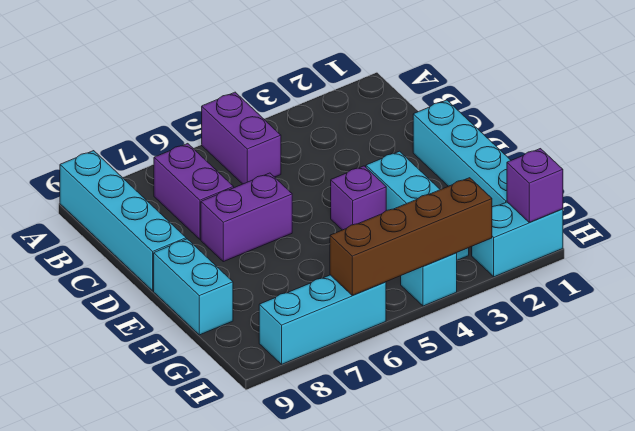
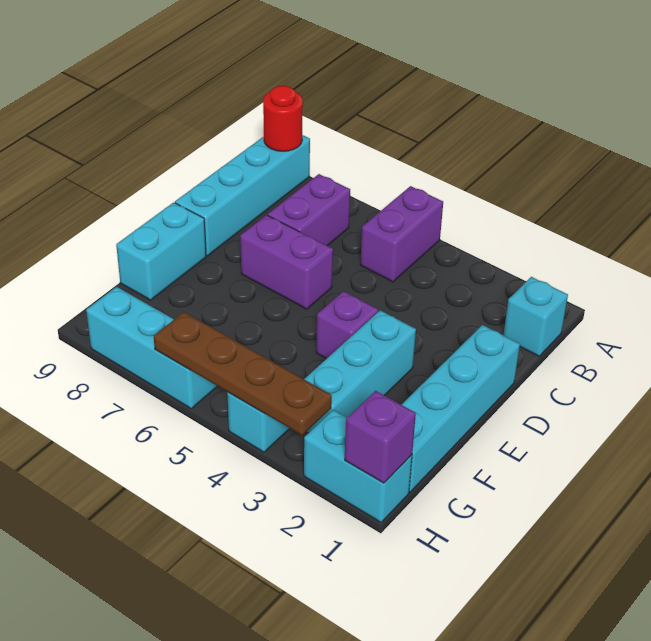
none -> red round brick A9 level 2
none -> cyan brick B1 level 1
brown brick H3:H6 level 2 -> brown plate H3:H6 level 2

